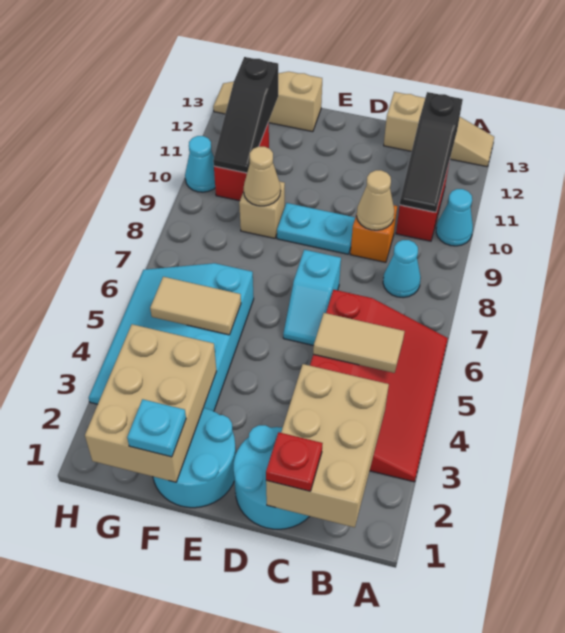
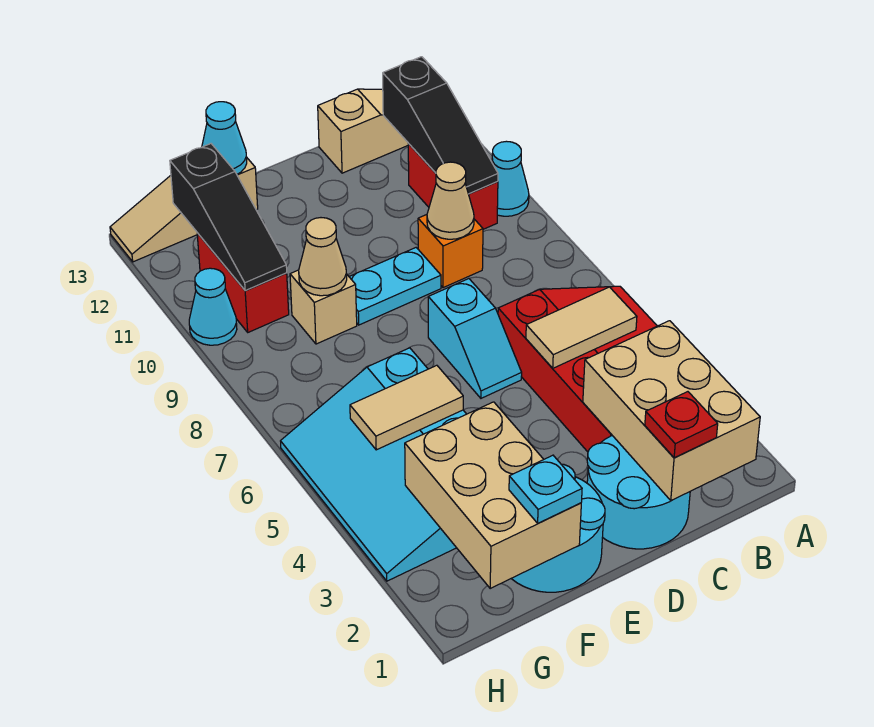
cyan cone B8 level 1 -> cyan cone F13 level 2

